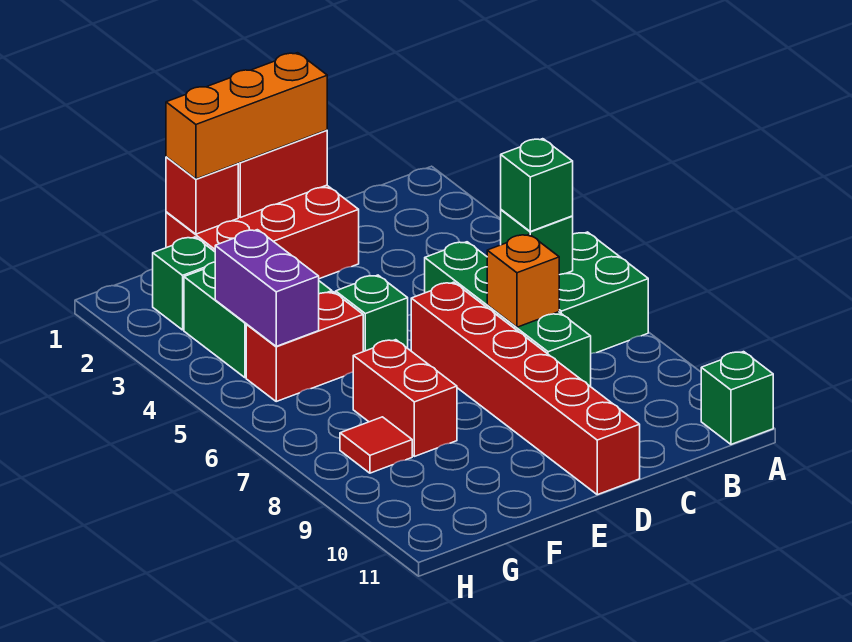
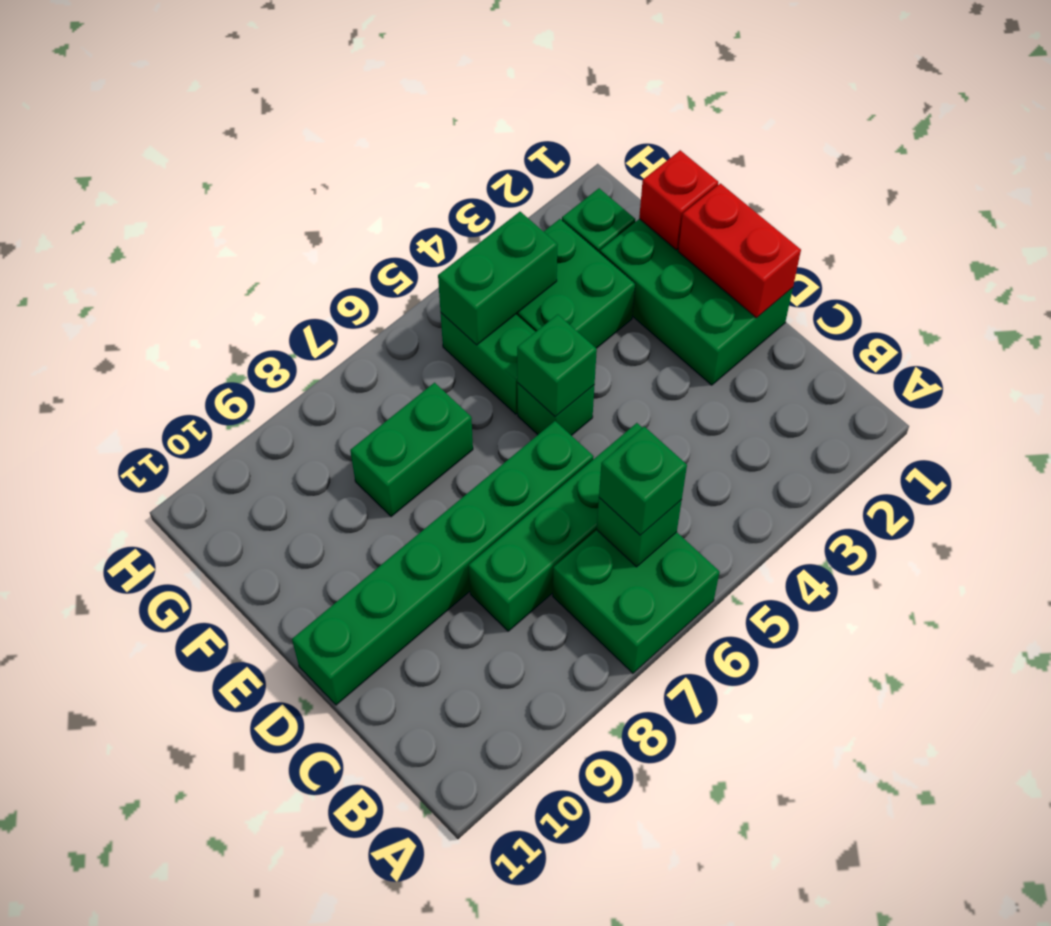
green brick A11 level 1 -> green brick E5 level 2
orange brick C7 level 2 -> none
red brick D1:F2 level 1 -> green brick D1:F2 level 1
orange brick D1:F1 level 3 -> none
red brick D6:D11 level 1 -> green brick D6:D11 level 1
red brick F5:G5 level 1 -> green brick F5:G5 level 1
red brick F7:F8 level 1 -> green brick F7:F8 level 1
purple brick G4:G5 level 2 -> green brick G4:G5 level 2
red tile G8 level 1 -> none

